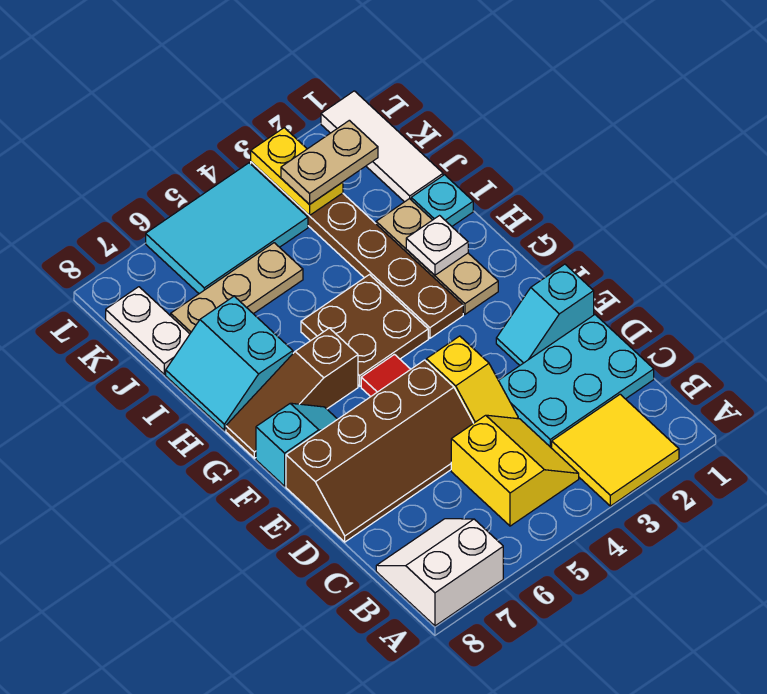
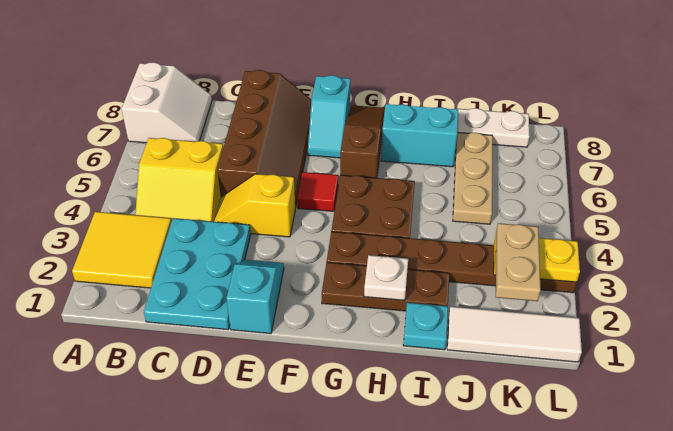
brown slope D5:E8 level 1 top E -> brown slope D5:E8 level 1 top D
tan plate G2:I2 level 1 -> brown plate G2:I2 level 1
cyan tile K4:L6 level 1 -> none

